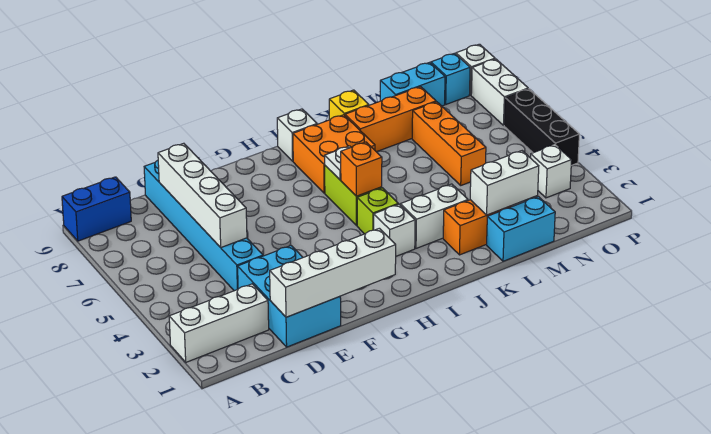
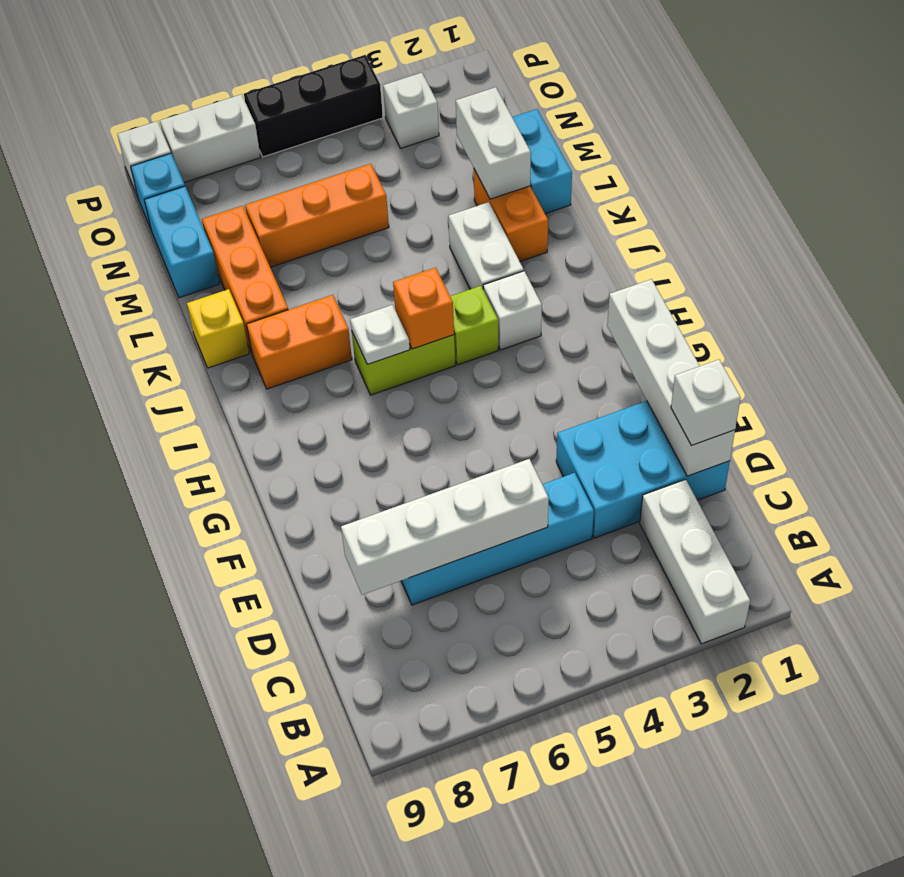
blue brick A9:B9 level 1 -> none
cyan brick D4:D9 level 1 -> cyan brick D4:D7 level 1
orange brick I7:J8 level 1 -> orange brick J7:J8 level 1
white brick I9 level 1 -> white brick D1 level 3

